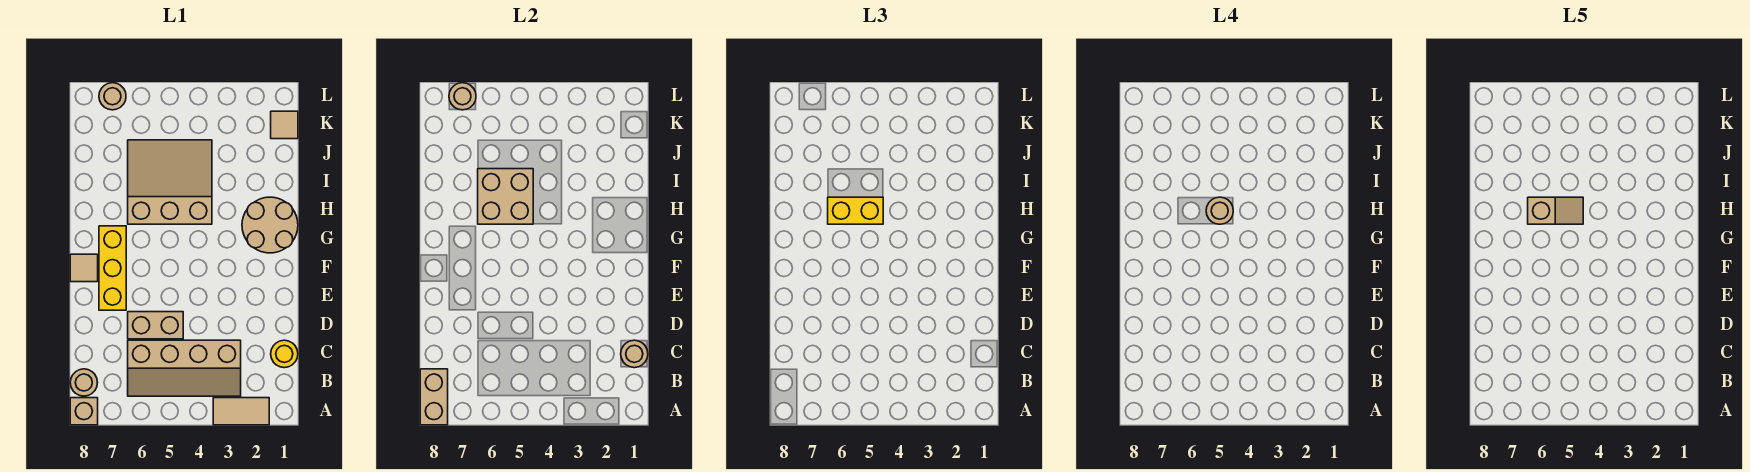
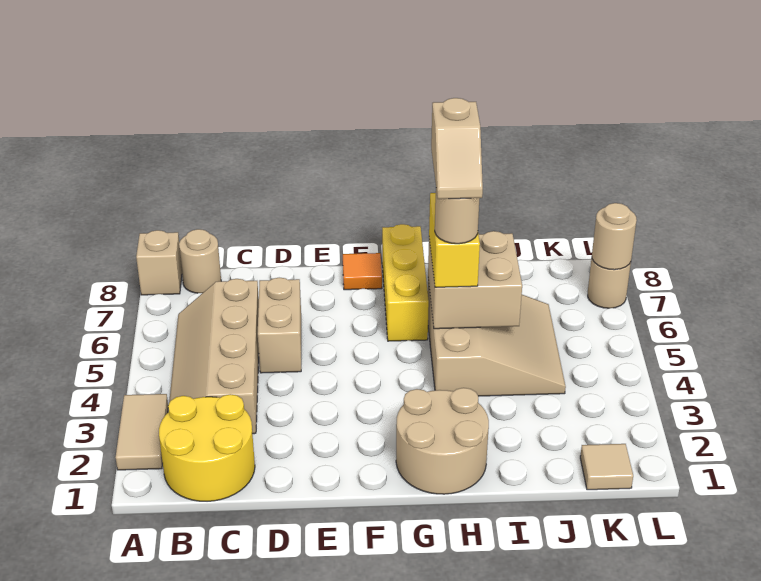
tan brick A8:B8 level 2 -> none
yellow round brick C1 level 1 -> yellow round brick B1:C2 level 1
tan round brick C1 level 2 -> none
yellow brick E7:G7 level 1 -> yellow brick G6:G8 level 1
tan tile F8 level 1 -> orange tile F8 level 1

